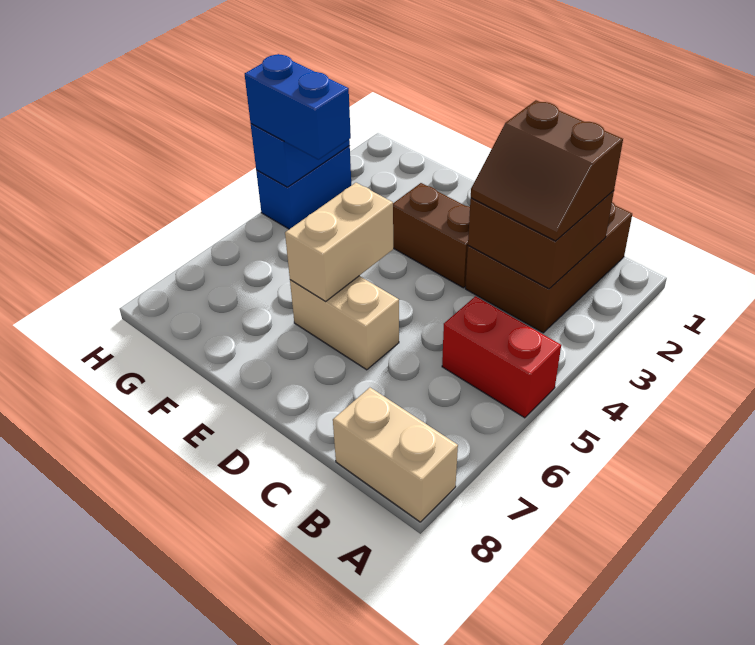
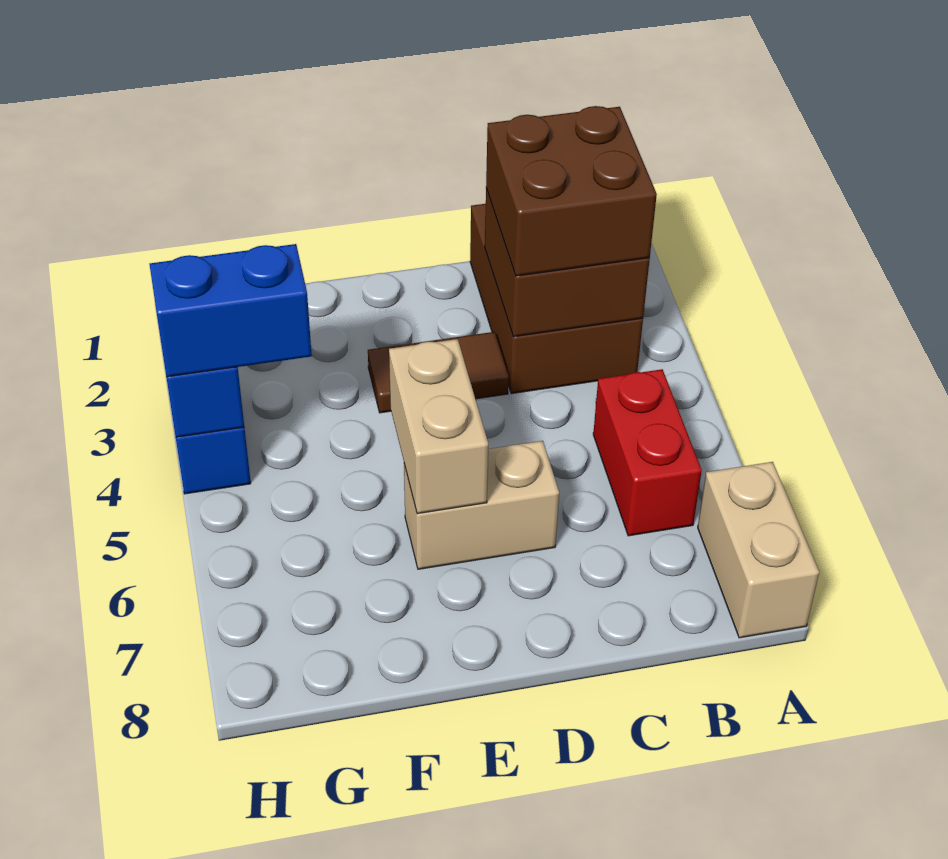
red brick A5:B5 level 1 -> red brick B5:B6 level 1
tan brick A8:B8 level 1 -> tan brick A7:A8 level 1
brown slope B2:C3 level 3 top 2 -> brown brick B2:C3 level 3
brown brick D3:E3 level 1 -> brown tile D3:E3 level 1

